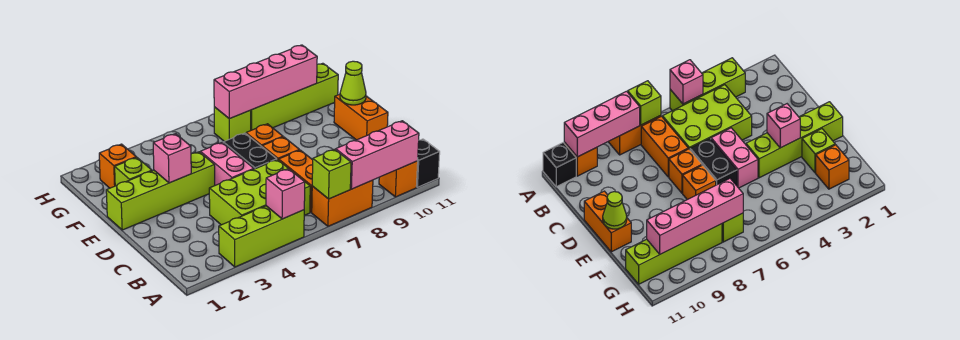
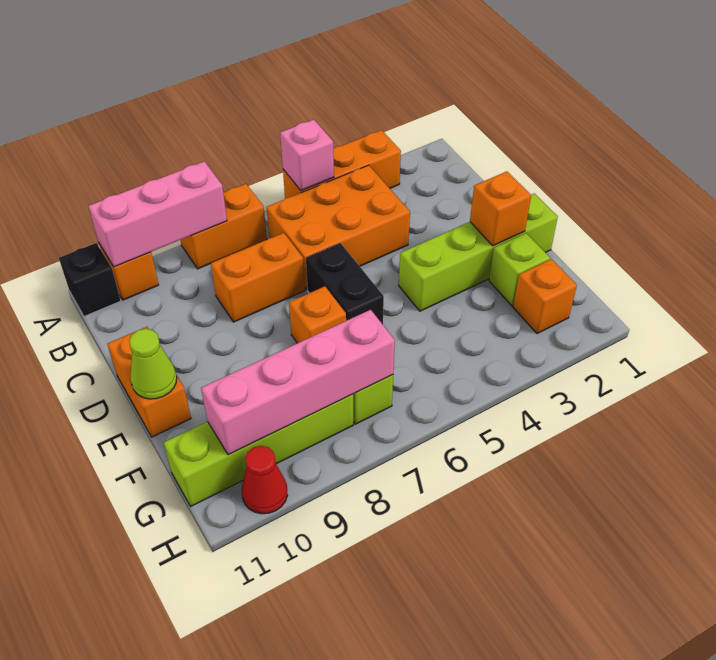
lime brick A3:A5 level 1 -> orange brick A3:A5 level 1
lime brick A7 level 2 -> none
lime brick B4:C6 level 1 -> orange brick B4:C6 level 1
orange brick B7:C7 level 1 -> orange brick C7:C8 level 1
pink brick D5:E5 level 1 -> none
orange brick D7 level 1 -> orange brick E2 level 2
pink brick E3 level 2 -> none
none -> red cone H10 level 1

